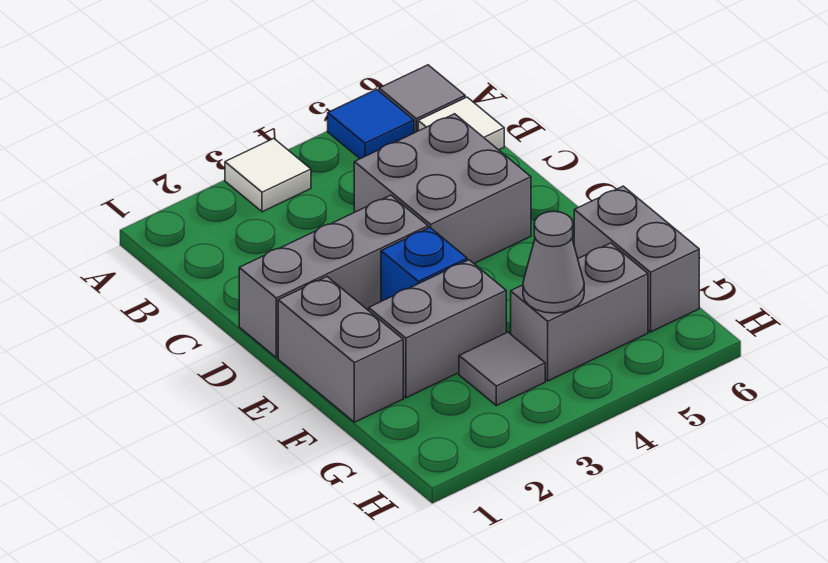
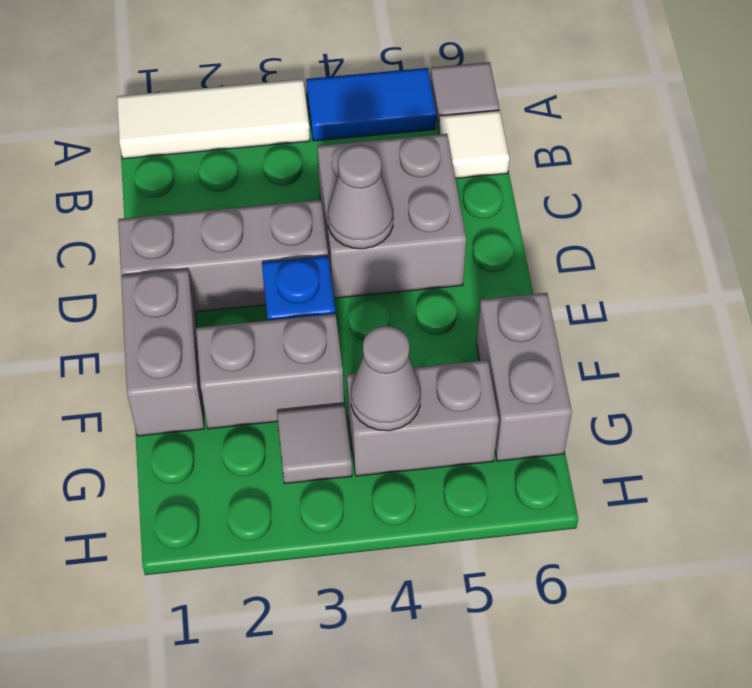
white tile A3 level 1 -> white tile A1:A3 level 1
blue tile A5 level 1 -> blue tile A4:A5 level 1
none -> grey cone D4 level 2

